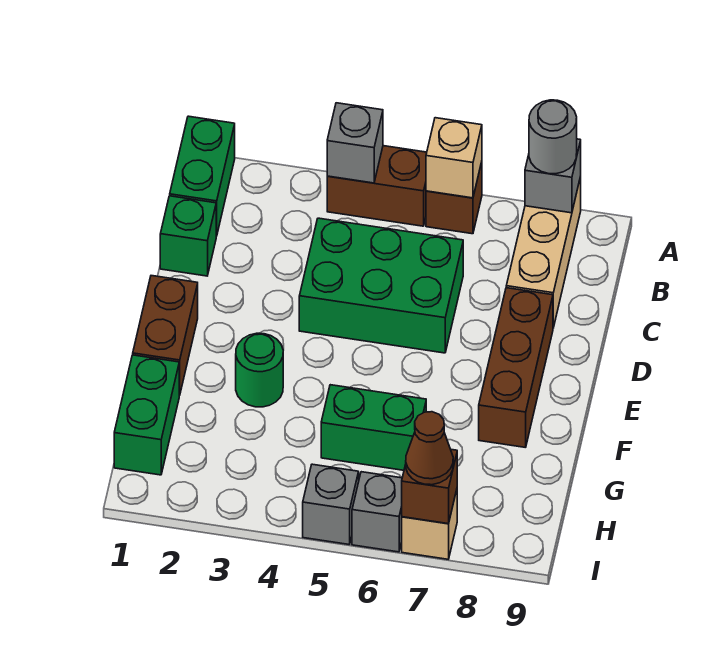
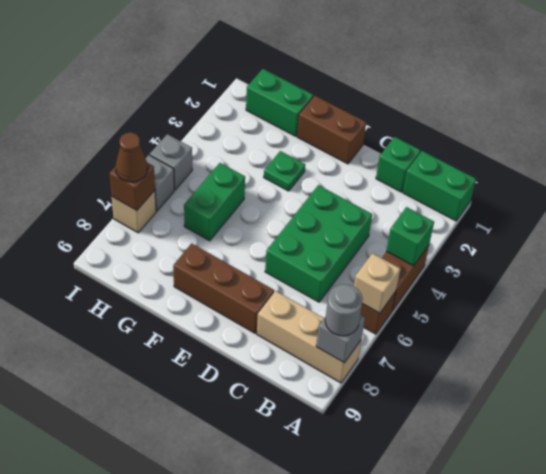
grey brick A4 level 2 -> green brick A4 level 2
green round brick F3 level 1 -> green plate F3 level 1

